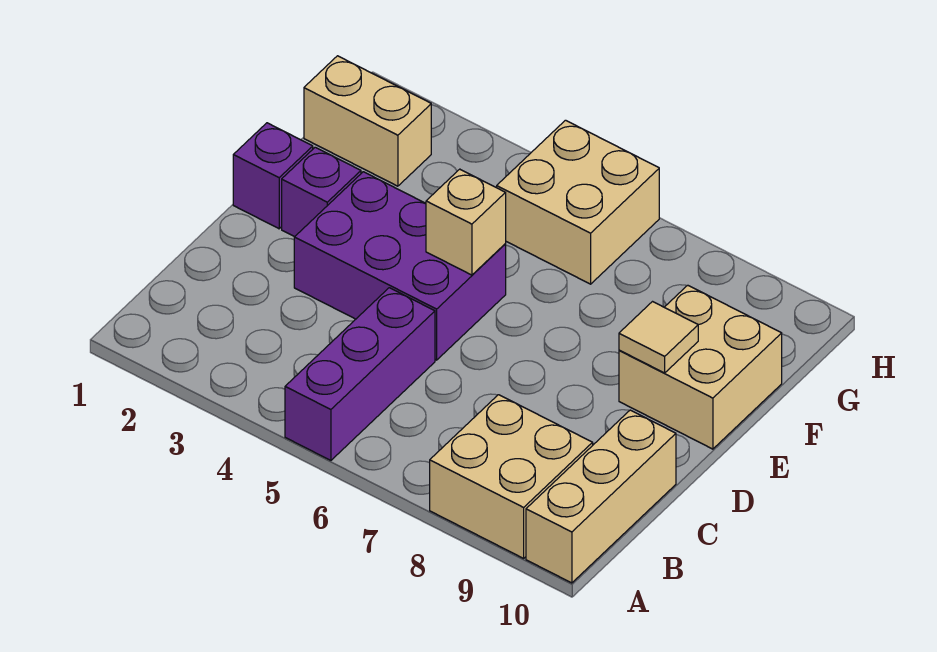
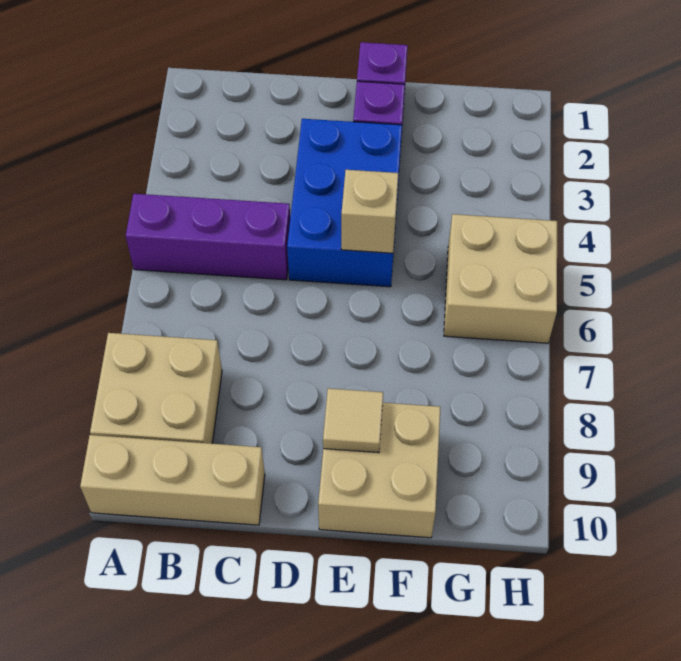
purple brick D3:E5 level 1 -> blue brick D3:E5 level 1
tan brick G1:G2 level 1 -> none

